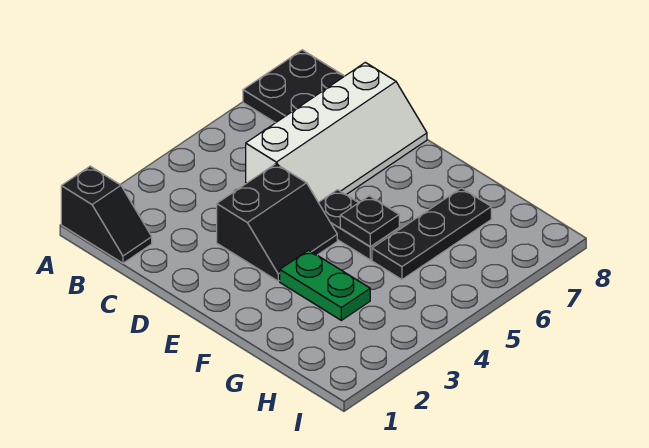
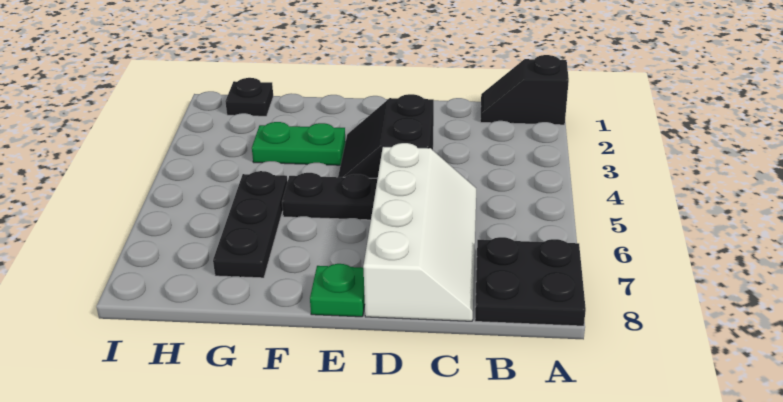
white slope C5:D8 level 1 top C -> white slope C5:D8 level 1 top D
none -> green plate E8 level 1
black plate F5 level 2 -> black plate H1 level 1

